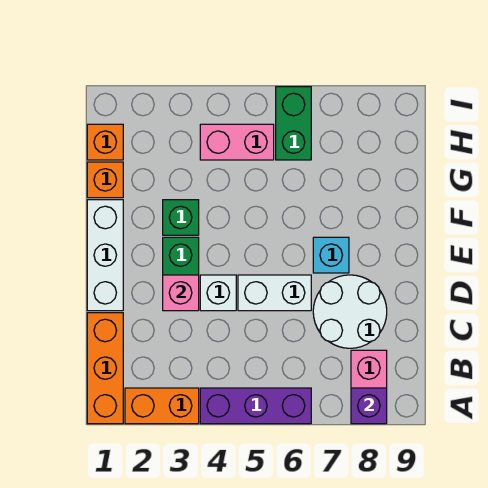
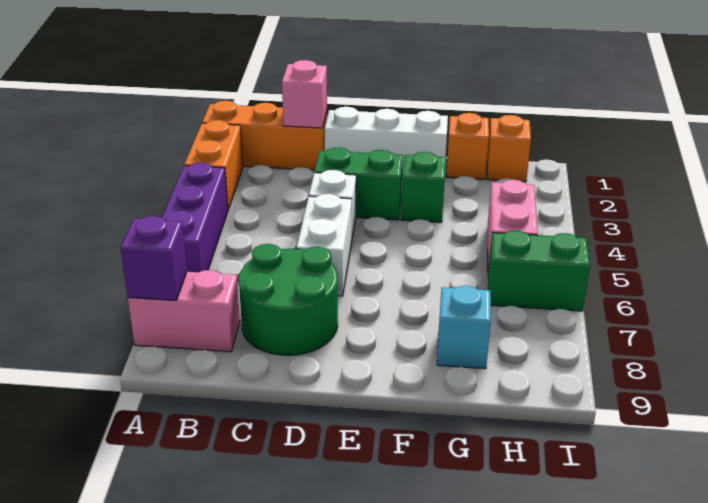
white round brick C7:D8 level 1 -> green round brick C7:D8 level 1
pink brick D3 level 2 -> pink brick C1 level 2
cyan brick E7 level 1 -> cyan brick G8 level 1

